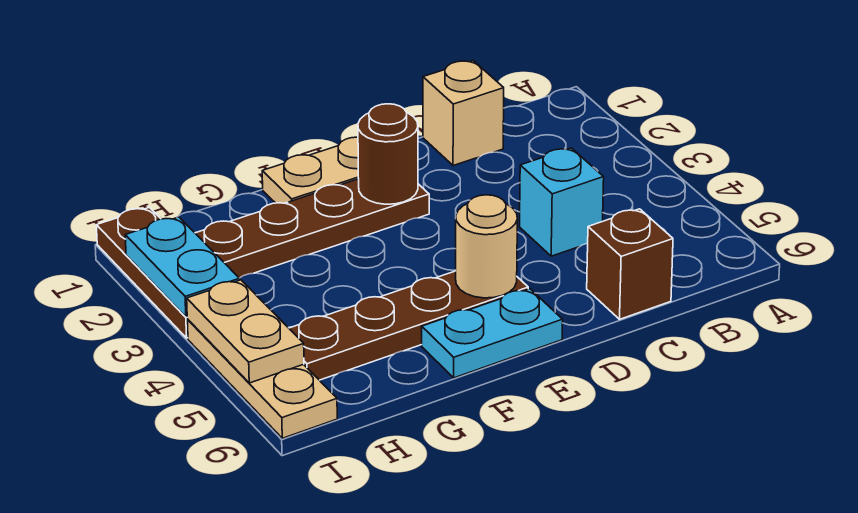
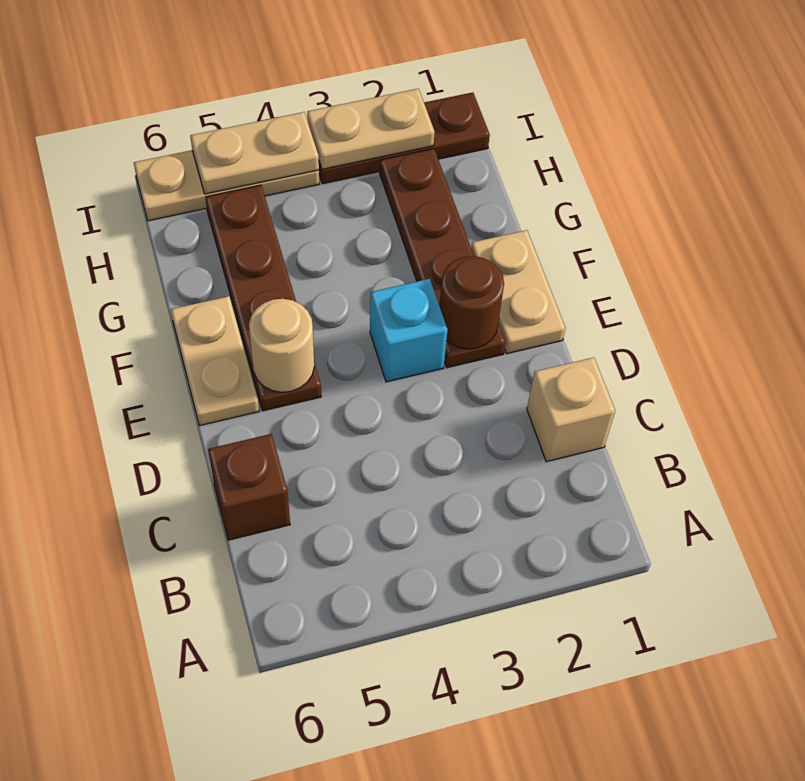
cyan brick C4 level 1 -> cyan brick E3 level 1
cyan plate E6:F6 level 1 -> tan plate E6:F6 level 1
cyan plate I2:I3 level 2 -> tan plate I2:I3 level 2

